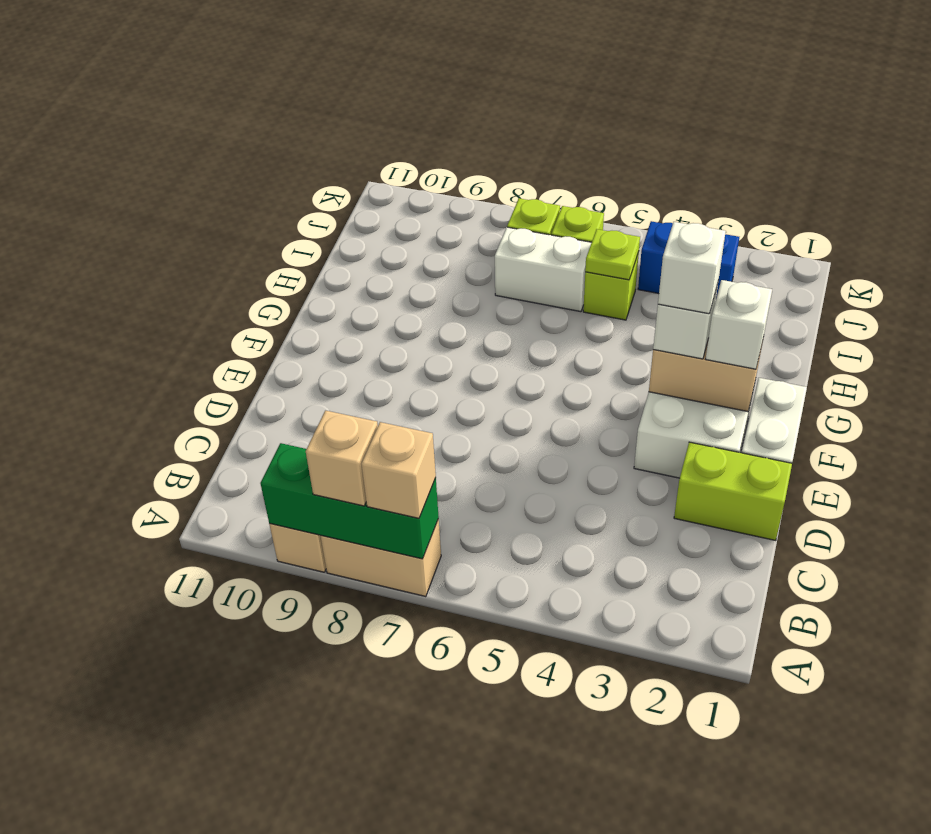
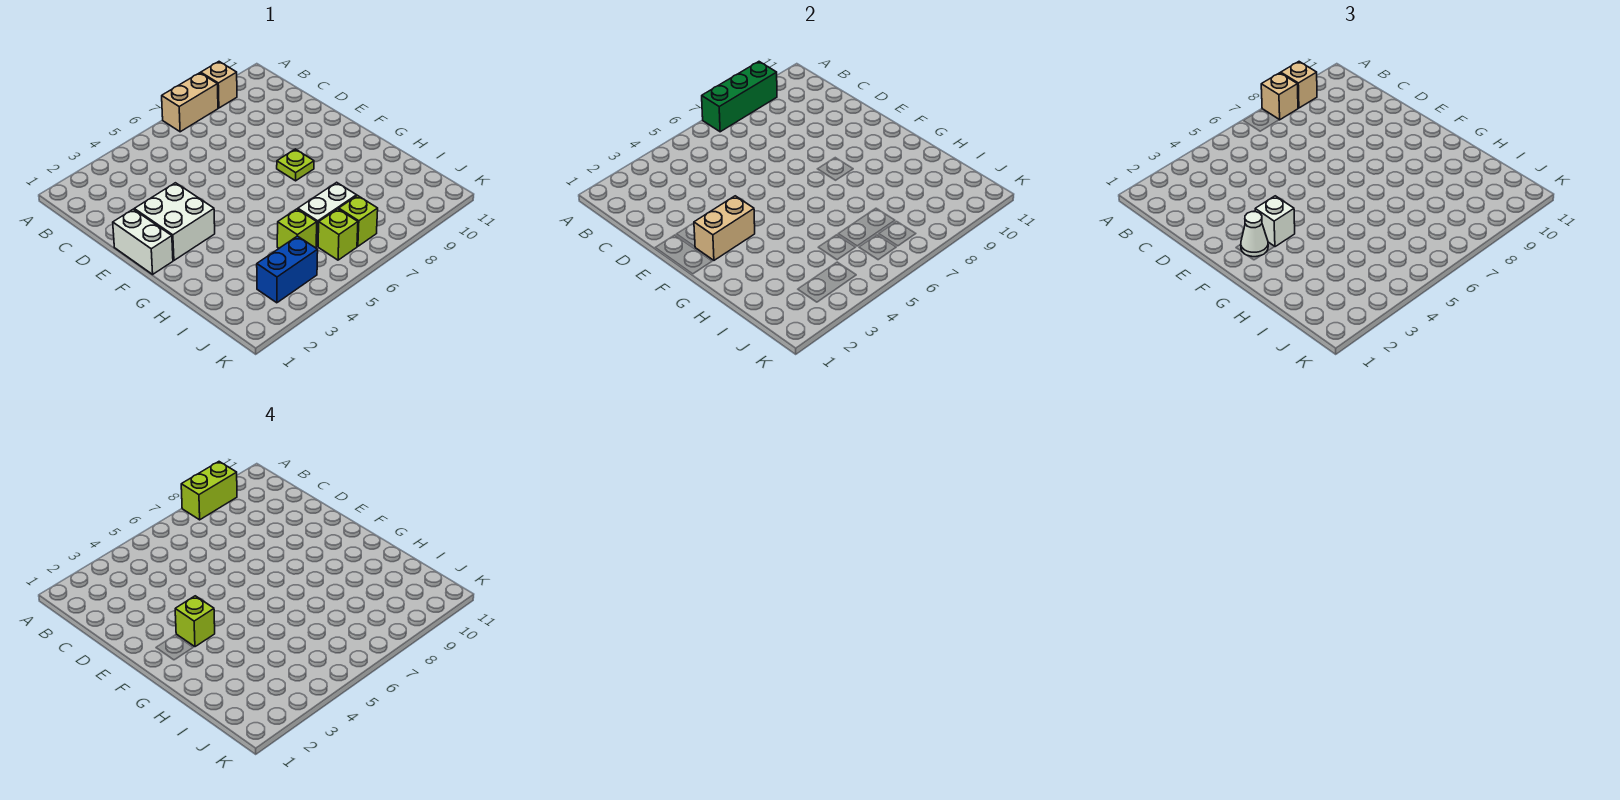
tan brick A7 level 3 -> tan brick A9 level 3
lime brick D1:D2 level 1 -> lime brick A8:A9 level 4
white brick F2 level 3 -> white cone F2 level 3
white brick F3 level 4 -> lime brick F3 level 4
lime plate I5 level 2 -> lime plate F8 level 1

